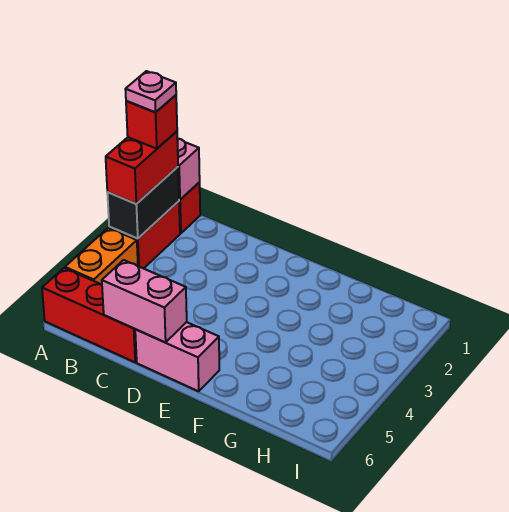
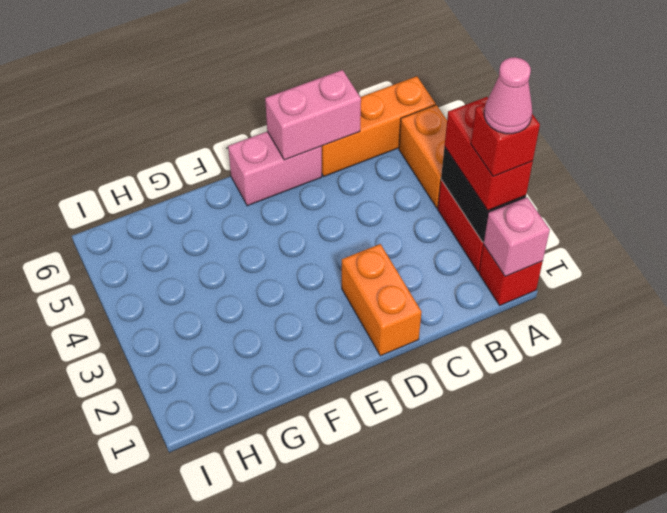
pink plate A2 level 5 -> pink cone A2 level 5
red brick A6:C6 level 1 -> orange brick A6:C6 level 1
none -> orange brick D1:D2 level 1

